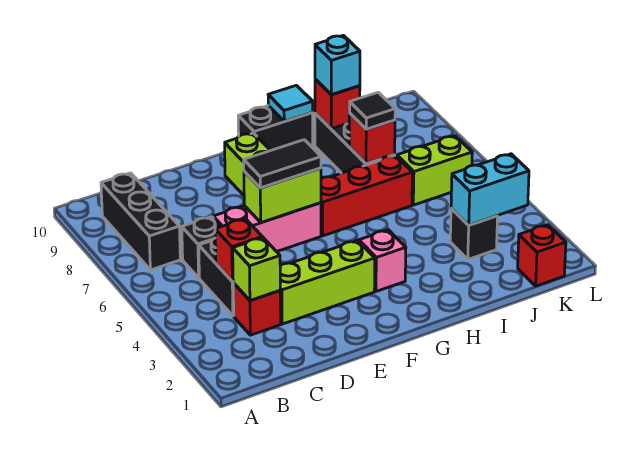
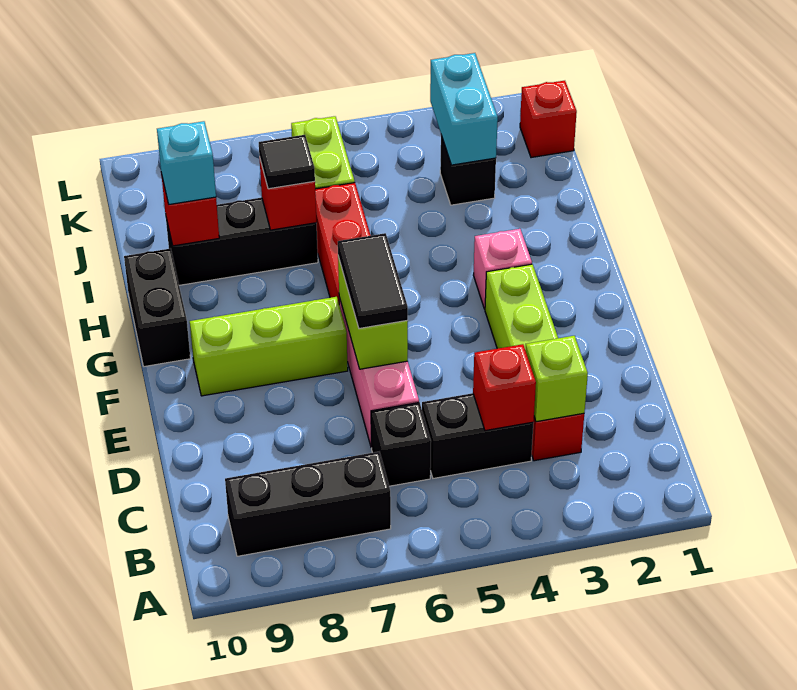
cyan tile H10 level 2 -> none

